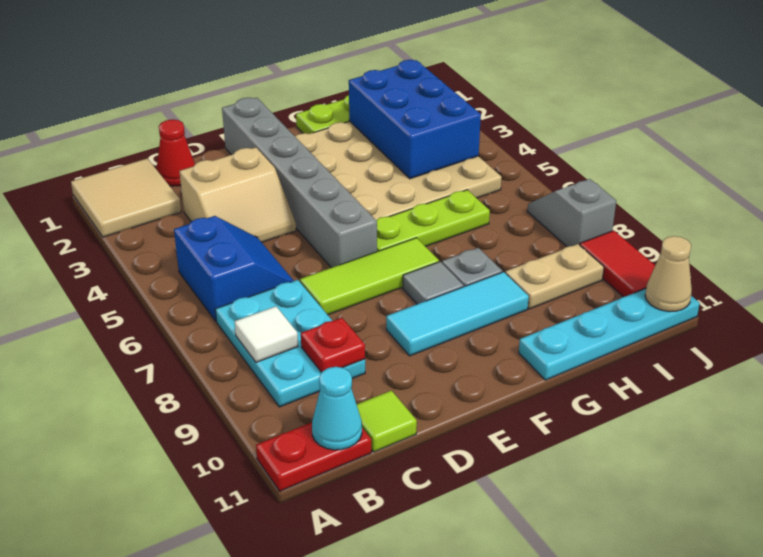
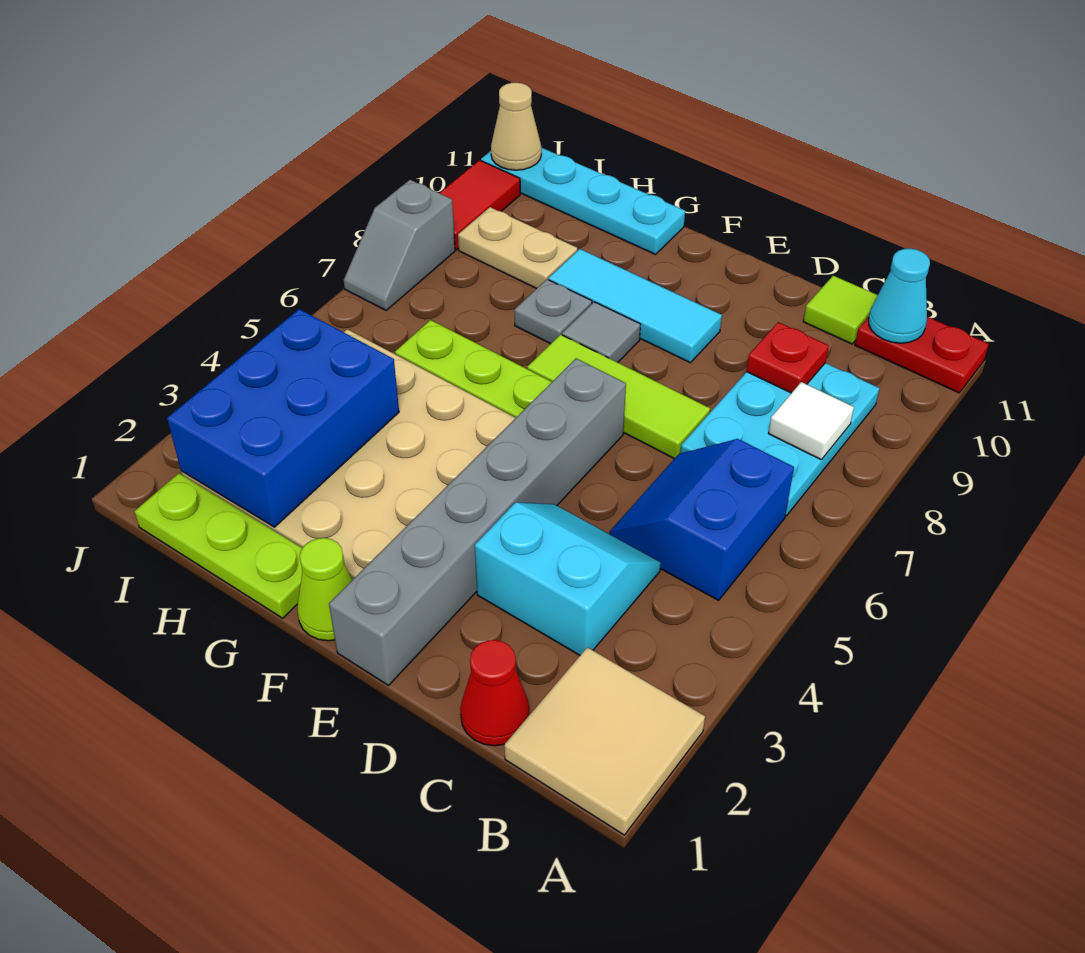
tan slope C3:D4 level 1 top 3 -> cyan slope C3:D4 level 1 top 3
none -> lime cone F1 level 1

